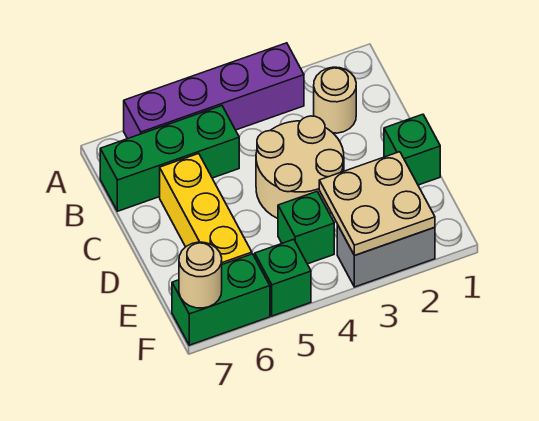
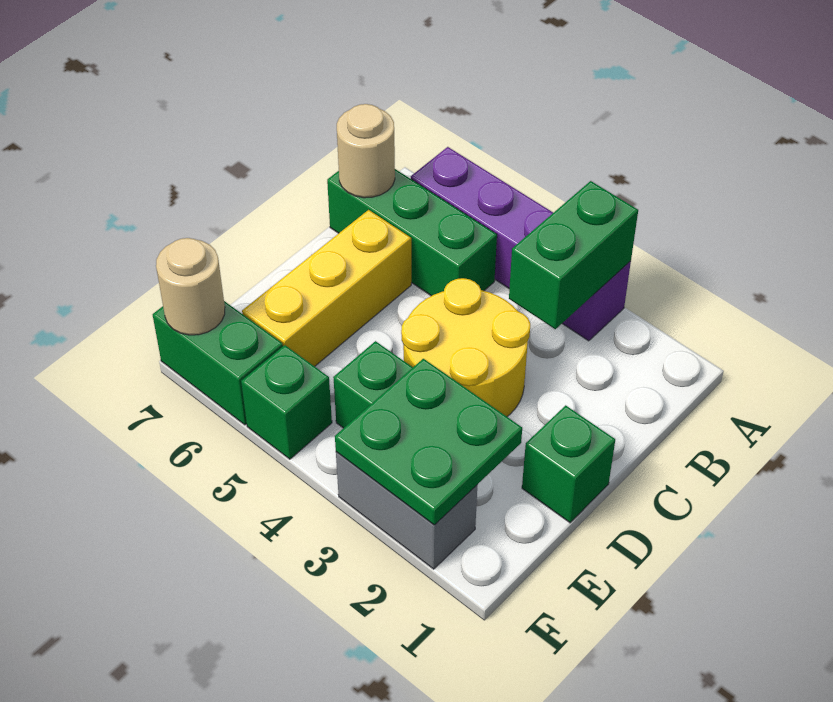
none -> green brick A3:B3 level 2
tan round brick B2 level 1 -> tan round brick B7 level 2
tan round brick C3:D4 level 1 -> yellow round brick C3:D4 level 1
tan plate E2:F3 level 2 -> green plate E2:F3 level 2

